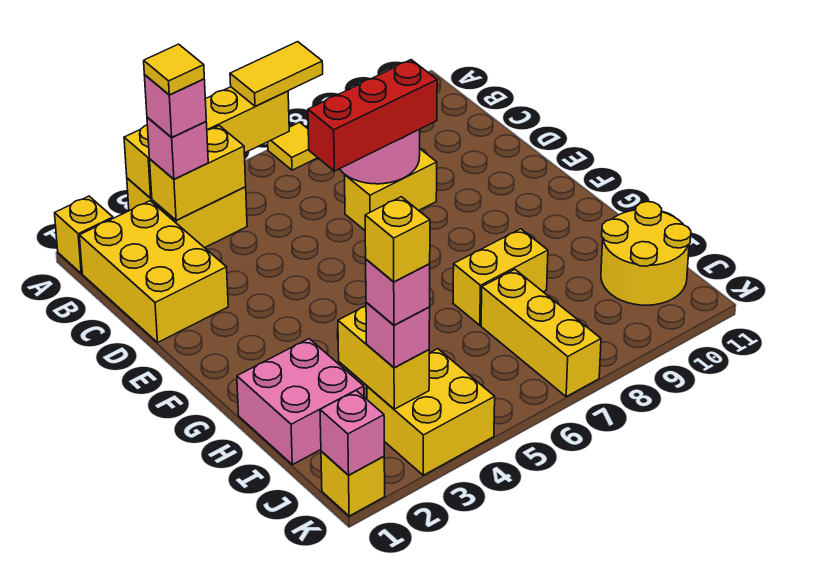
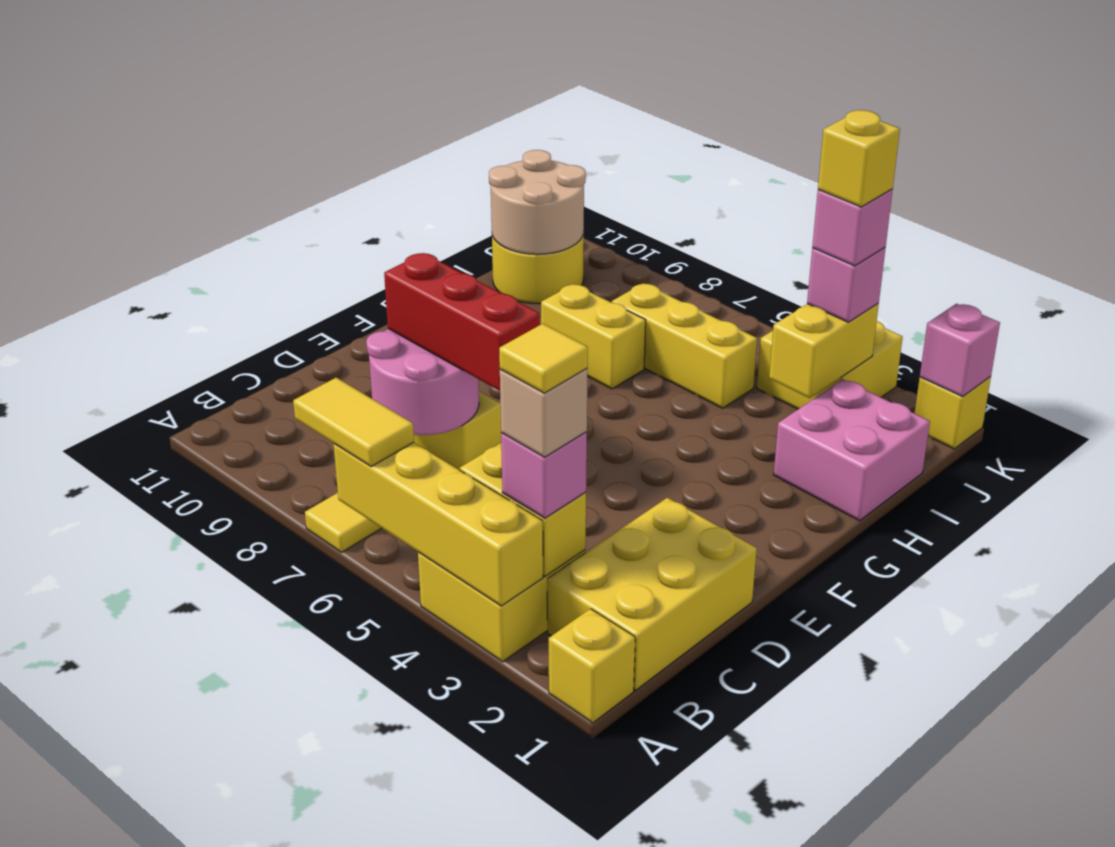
pink brick B3 level 4 -> tan brick B3 level 4
yellow brick I7:K7 level 1 -> yellow brick I5:I7 level 1
none -> tan round brick I10:J11 level 2

